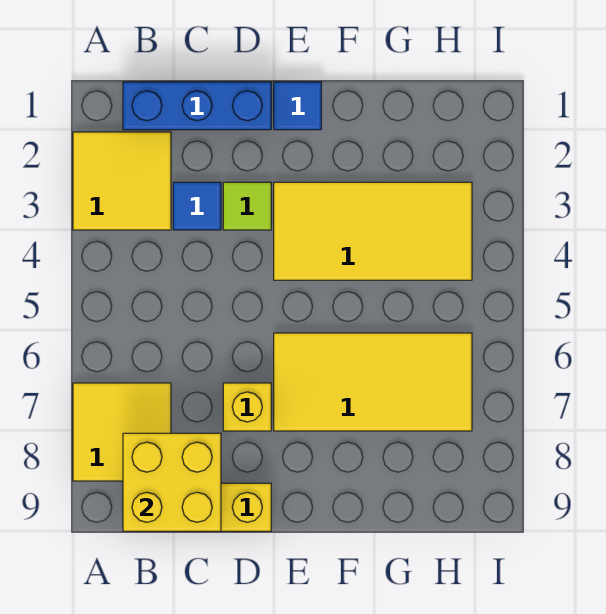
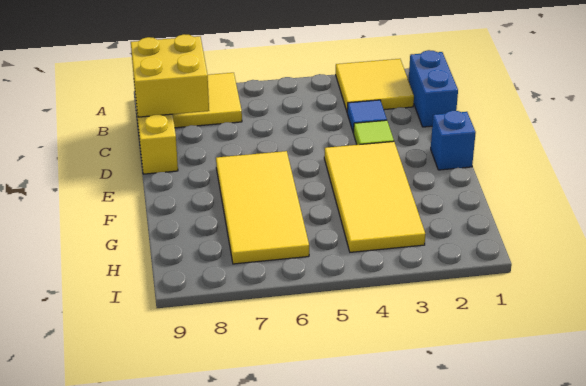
blue brick B1:D1 level 1 -> blue brick B1:C1 level 1
yellow brick D7 level 1 -> none
blue tile E1 level 1 -> blue brick E1 level 1

